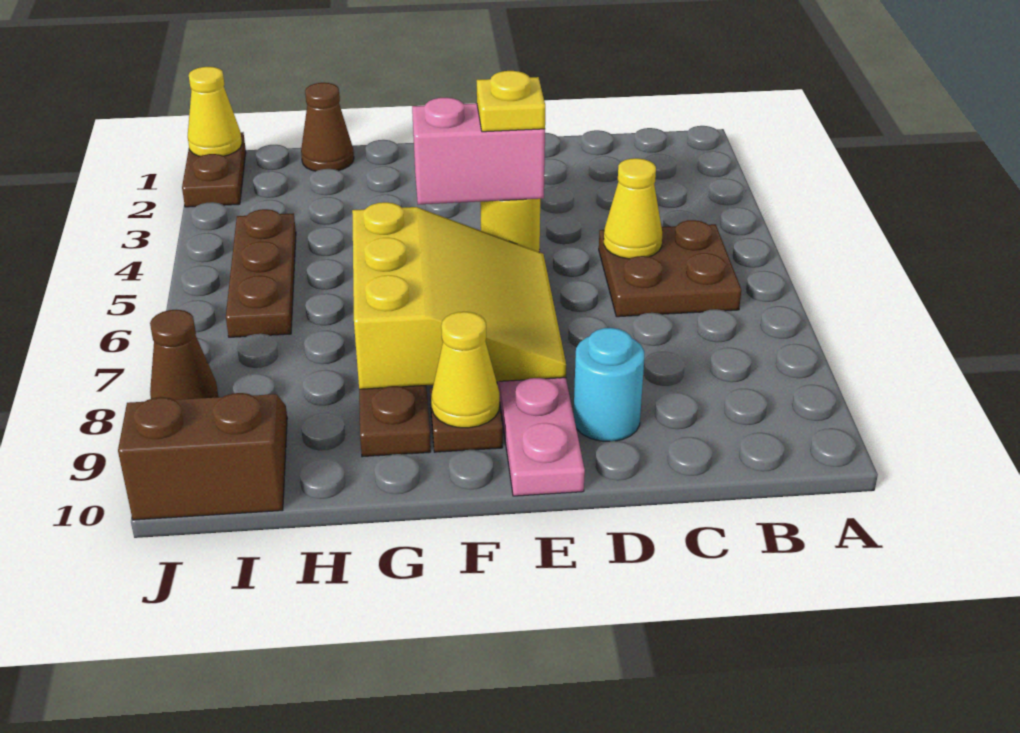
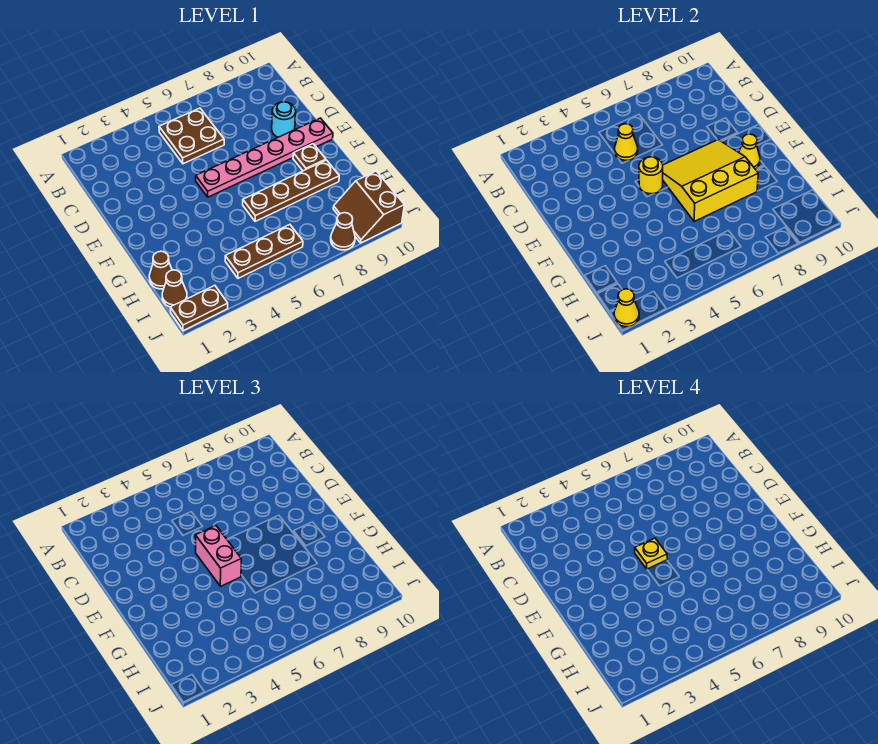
none -> brown cone I1 level 1

